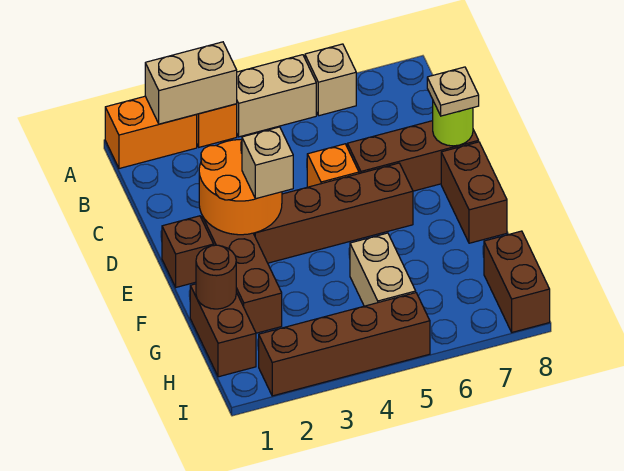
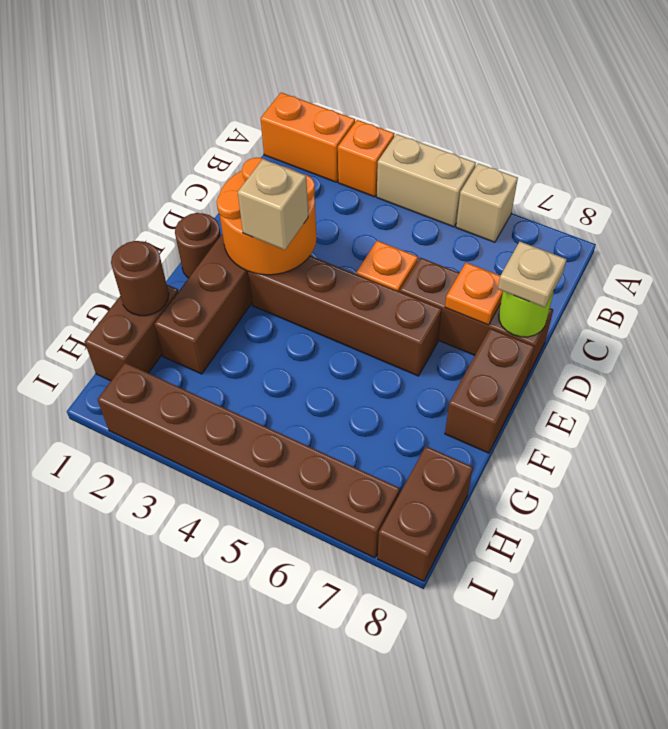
tan brick A2:A3 level 2 -> none
none -> orange plate D7 level 2
brown brick E1 level 1 -> brown round brick E1 level 1
tan brick G5:H5 level 1 -> none
brown brick I2:I5 level 1 -> brown brick I2:I7 level 1

